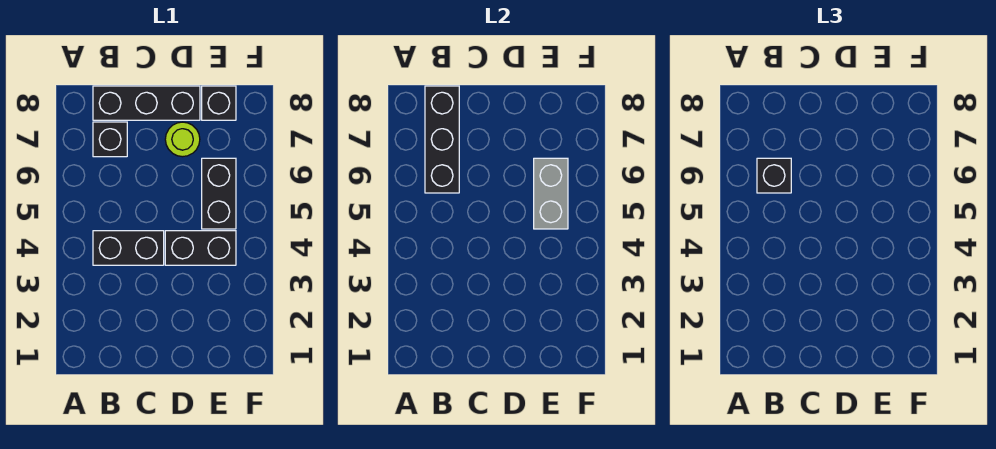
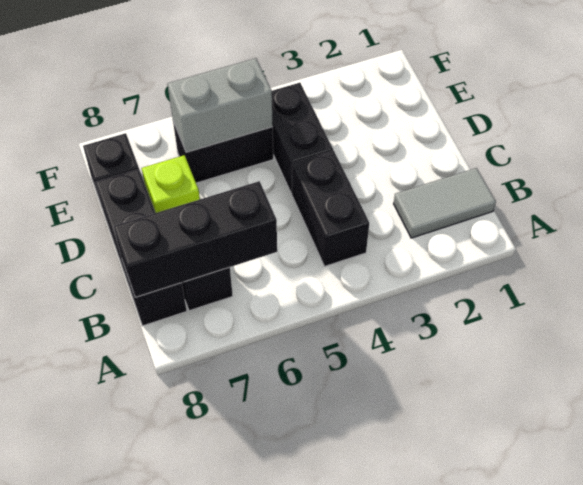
none -> grey tile B1:B2 level 1
black brick B6 level 3 -> none
lime round brick D7 level 1 -> lime brick D7 level 1

